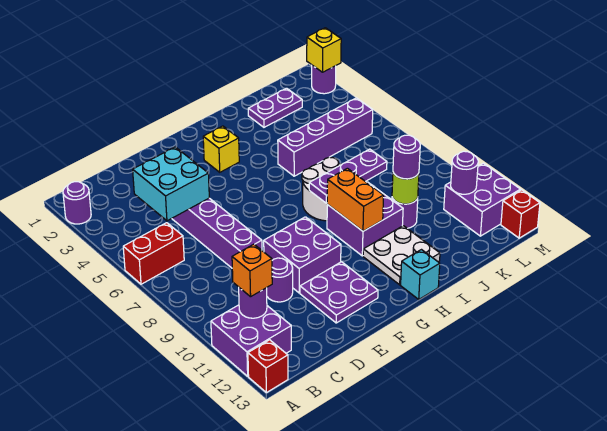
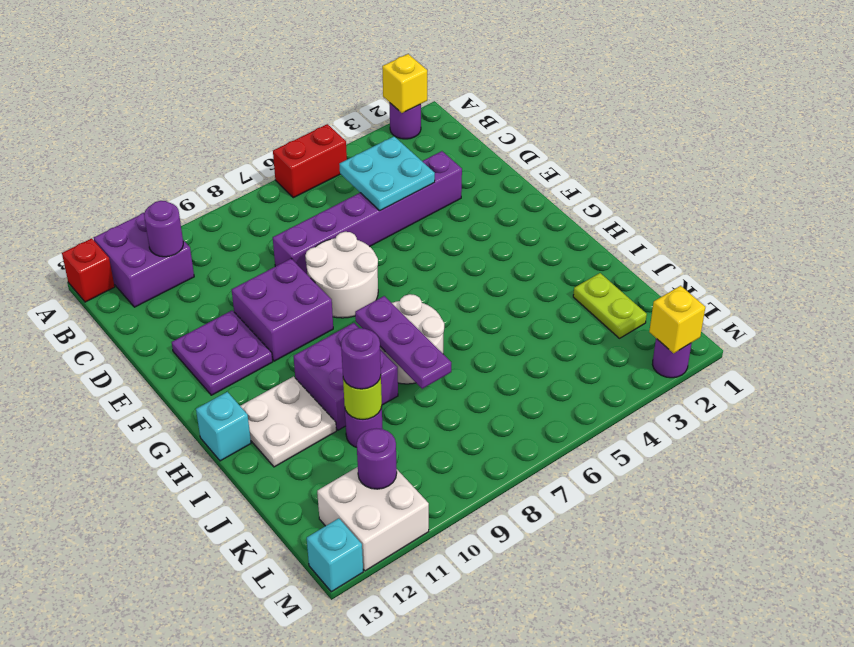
red brick A6:B6 level 1 -> red brick A5:A6 level 1
orange brick B11 level 3 -> none
cyan brick C4:D5 level 2 -> cyan plate C4:D5 level 2
purple round brick D10 level 1 -> none
none -> white round brick E7:F8 level 1
yellow brick G3 level 1 -> yellow brick A2 level 2
orange brick H9:H10 level 2 -> none
purple brick I5:L5 level 1 -> none
purple plate J2:K2 level 1 -> lime plate J2:K2 level 1
purple brick L11:M12 level 1 -> white brick L11:M12 level 1
red brick M13 level 1 -> cyan brick M13 level 1

